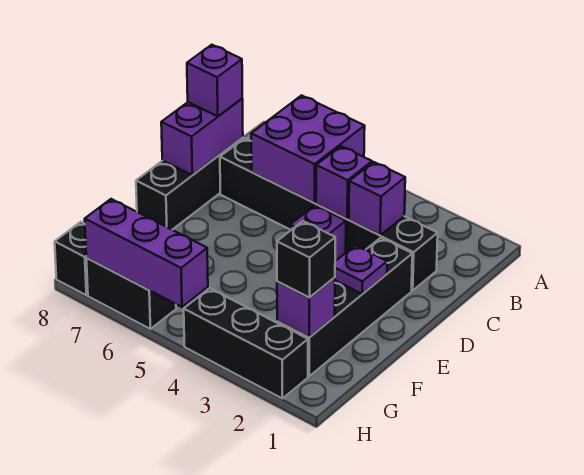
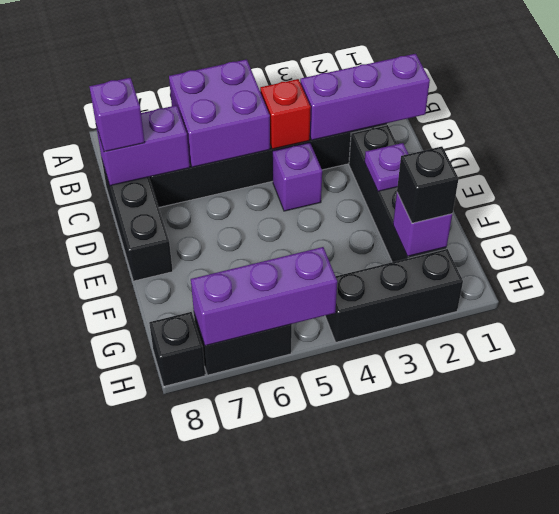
purple brick C3 level 2 -> purple brick C1:C3 level 2
purple brick C4 level 2 -> red brick C4 level 2
purple brick C8:D8 level 2 -> purple brick C7:C8 level 2

